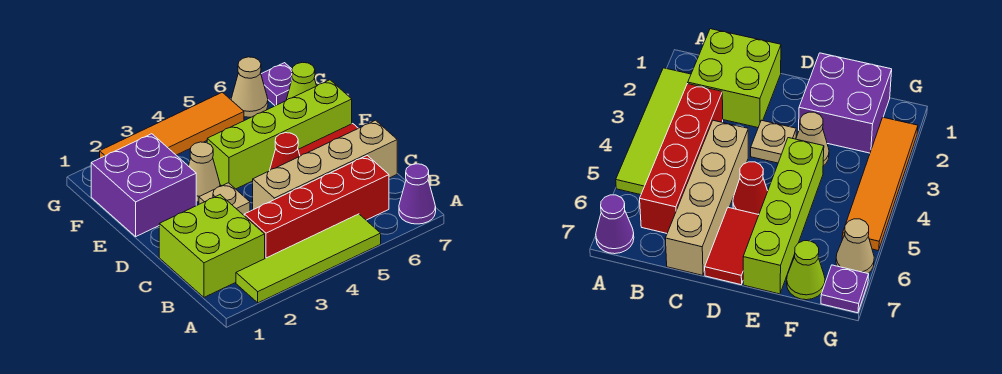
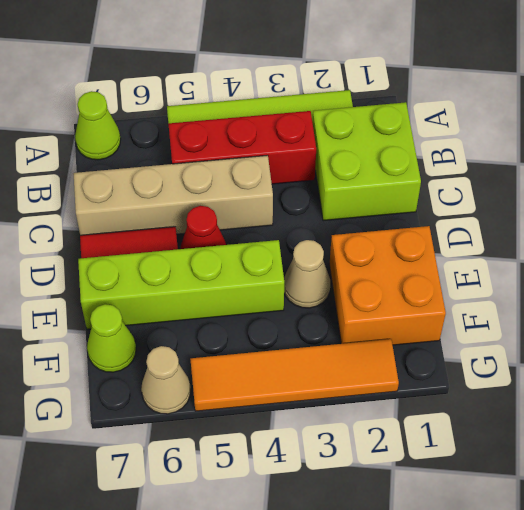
purple cone A7 level 1 -> lime cone A7 level 1
red brick B3:B6 level 1 -> red brick B3:B5 level 1
tan plate D3 level 1 -> none
purple brick E1:F2 level 1 -> orange brick E1:F2 level 1
purple plate G7 level 1 -> none

